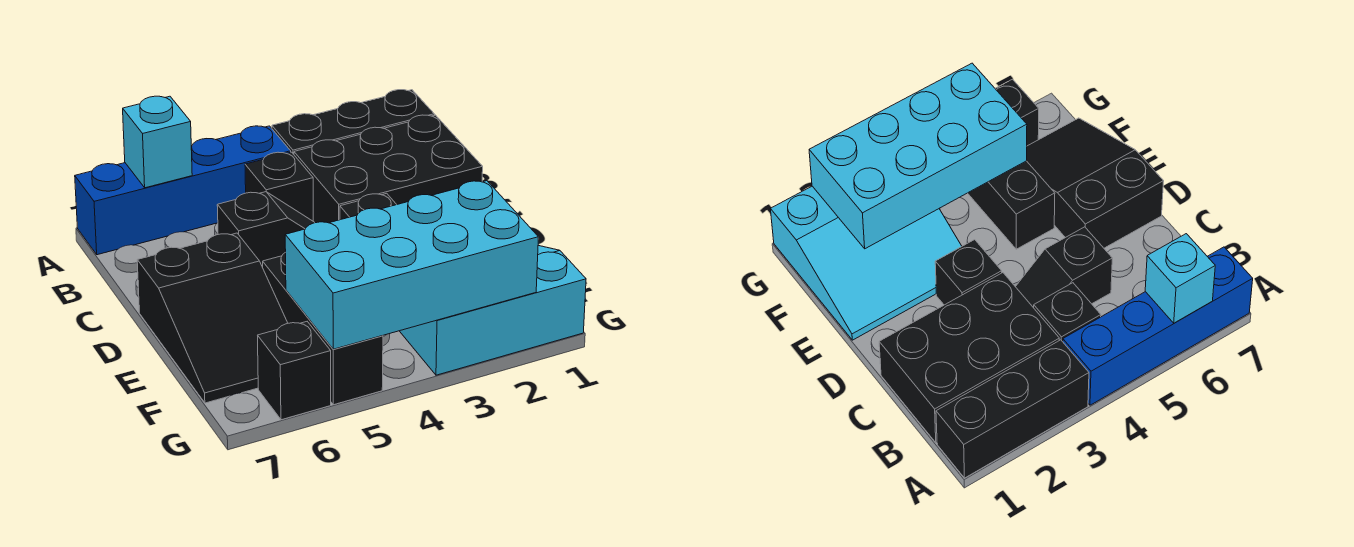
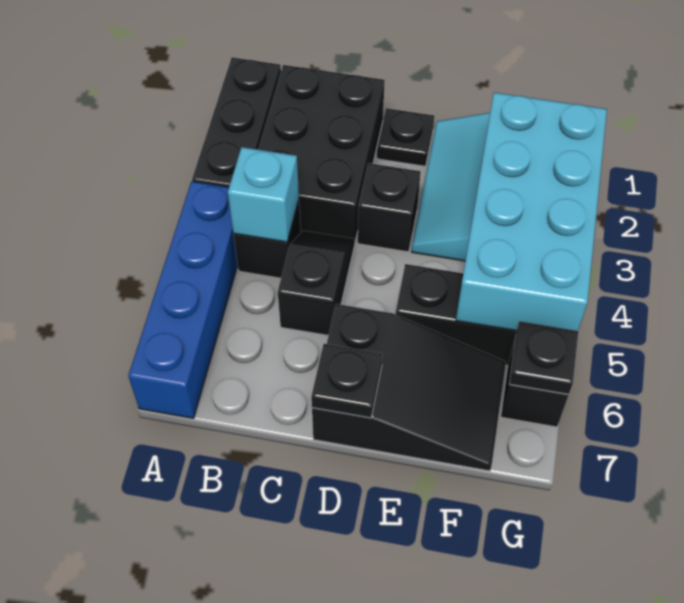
cyan brick A6 level 2 -> cyan brick B4 level 2
none -> black plate D1 level 1
none -> black plate D7 level 2
none -> black plate G6 level 2

